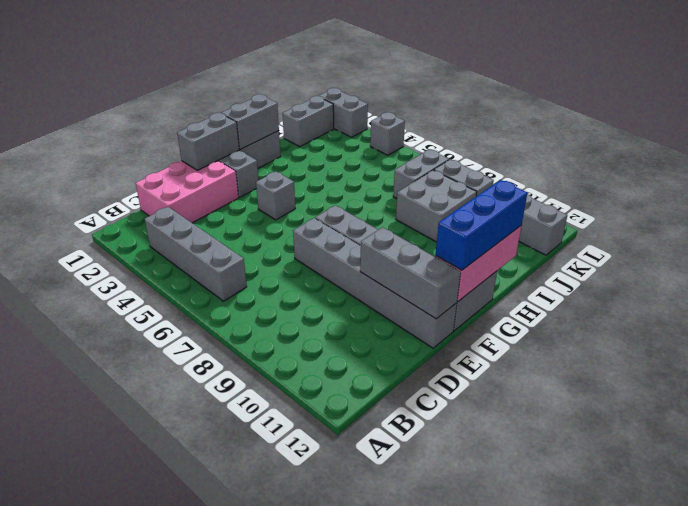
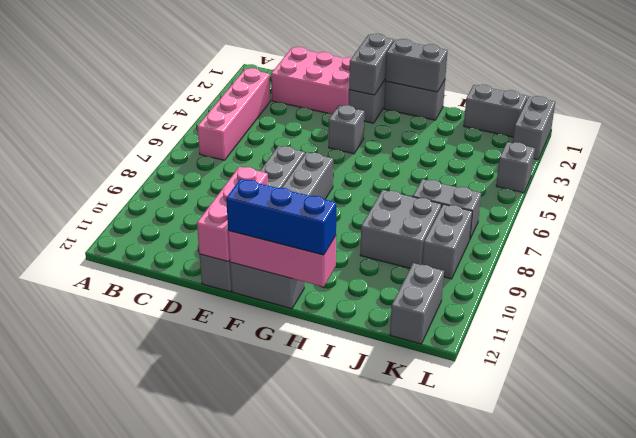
grey brick B3:B6 level 1 -> pink brick B3:B6 level 1
grey brick E1:F1 level 2 -> grey brick F1:F2 level 2
grey brick E10:E12 level 2 -> pink brick E10:E12 level 2

